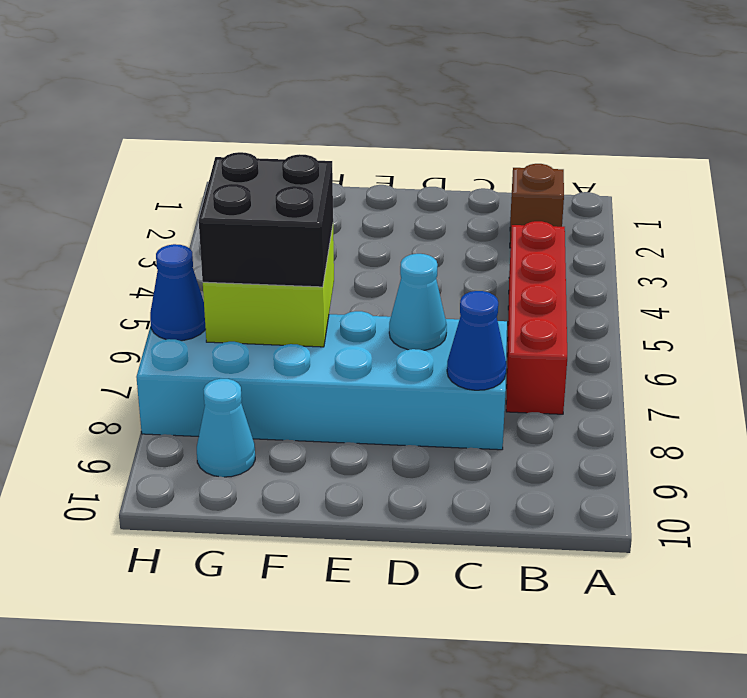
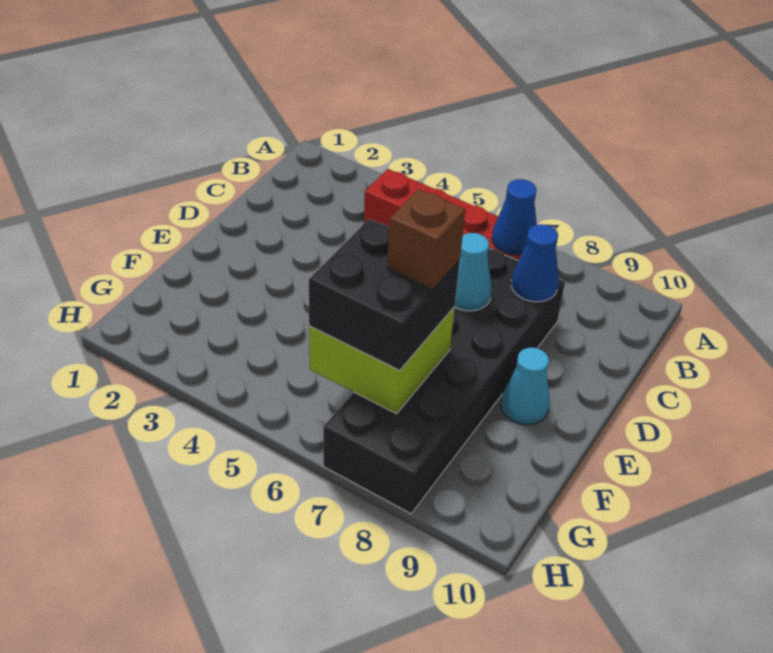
brown brick B2 level 1 -> brown brick F7 level 4
cyan brick C7:H8 level 1 -> black brick C7:H8 level 1
cyan cone G9 level 1 -> cyan cone E9 level 1
blue cone H7 level 2 -> blue cone B7 level 2

